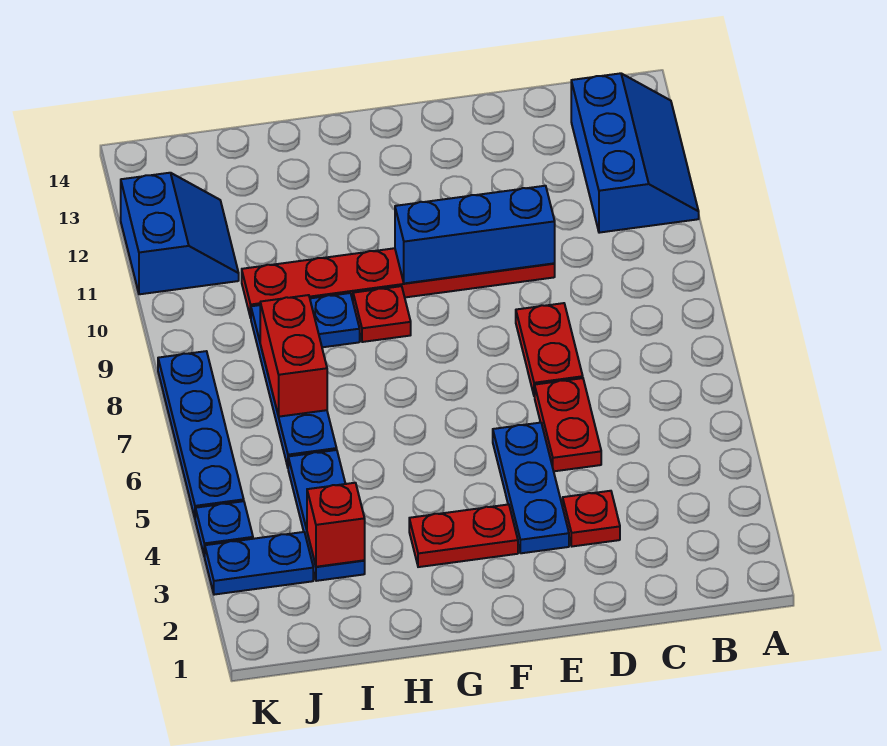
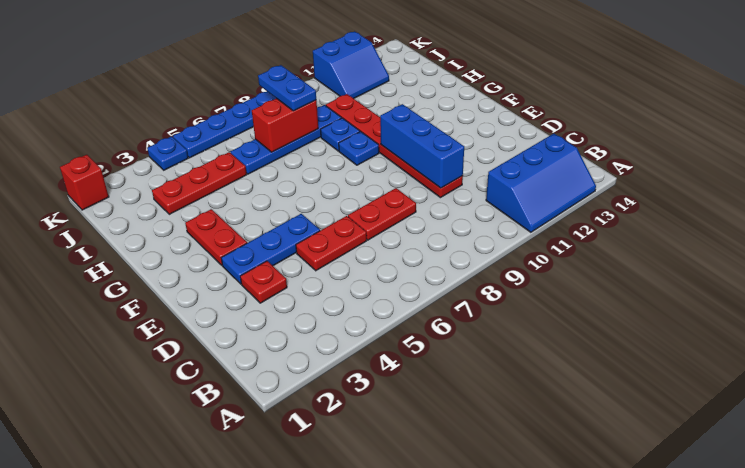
red plate G9 level 1 -> blue plate G9 level 1
blue plate I3:I5 level 1 -> red plate I3:I5 level 1
red brick I3 level 2 -> red brick K1 level 1
blue plate J3:K3 level 1 -> blue plate I8:J8 level 3

